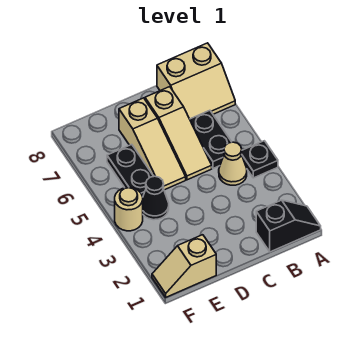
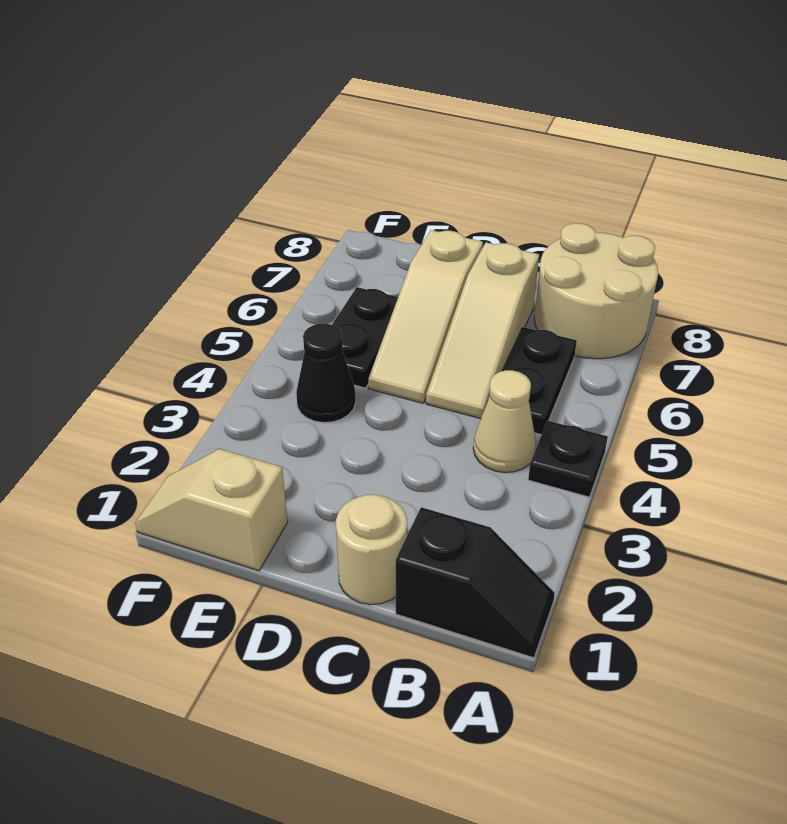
tan slope A7:B8 level 1 top 8 -> tan round brick A7:B8 level 1
tan round brick F4 level 1 -> tan round brick C1 level 1

